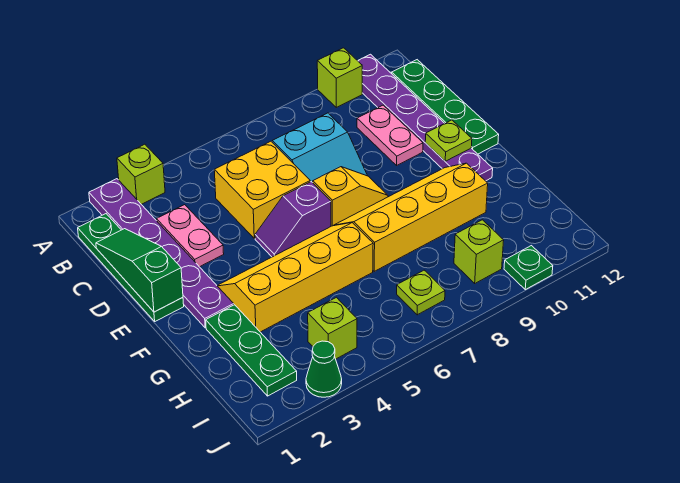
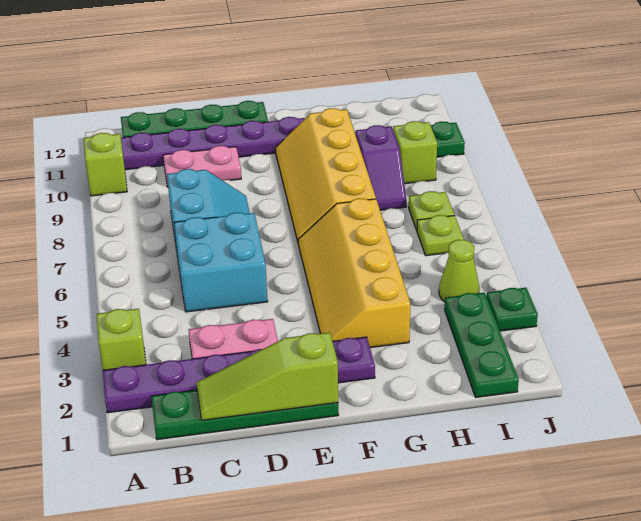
green slope C1:E1 level 2 top E -> lime slope C1:E1 level 2 top E
yellow brick C5:D6 level 1 -> cyan brick C5:D6 level 1
purple slope E5:E6 level 1 top 6 -> purple slope H8:H9 level 1 top 9
yellow slope E7:E8 level 1 top 7 -> none
lime plate E11 level 2 -> lime plate I6 level 1
green plate G2:I2 level 1 -> green plate I1:I3 level 1
lime brick I4 level 1 -> lime cone I4 level 1
green cone J3 level 1 -> green plate J3 level 1

